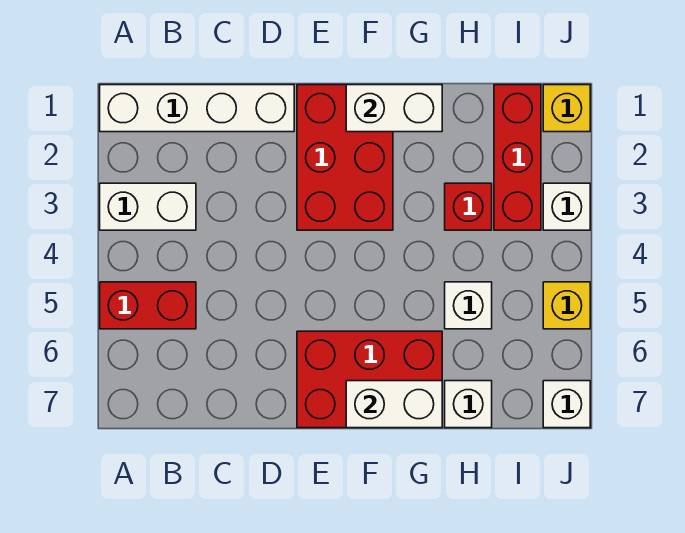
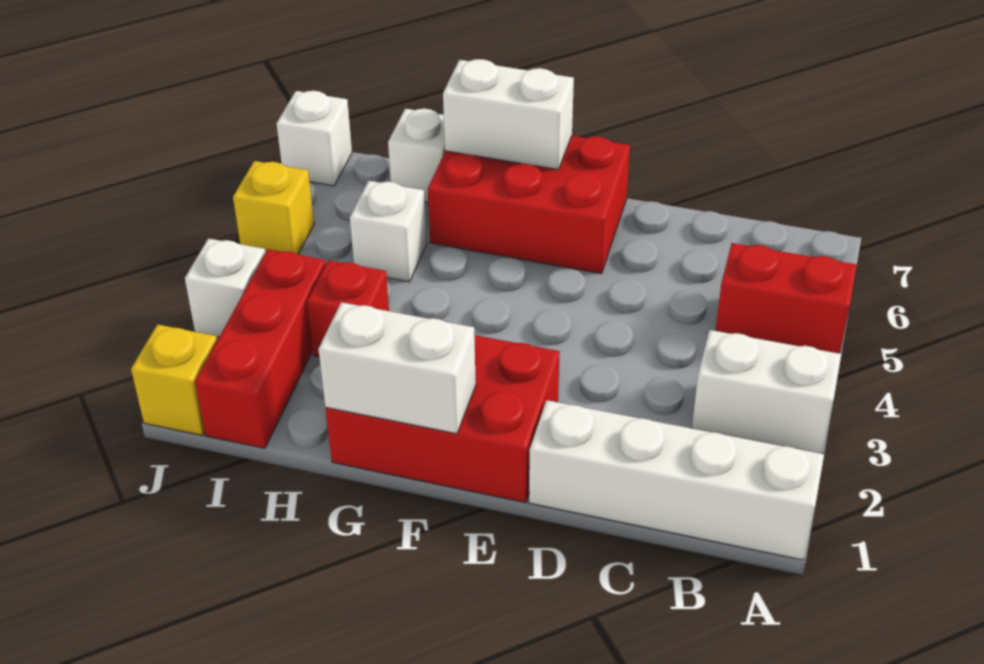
red brick E1:F3 level 1 -> red brick E1:G2 level 1

